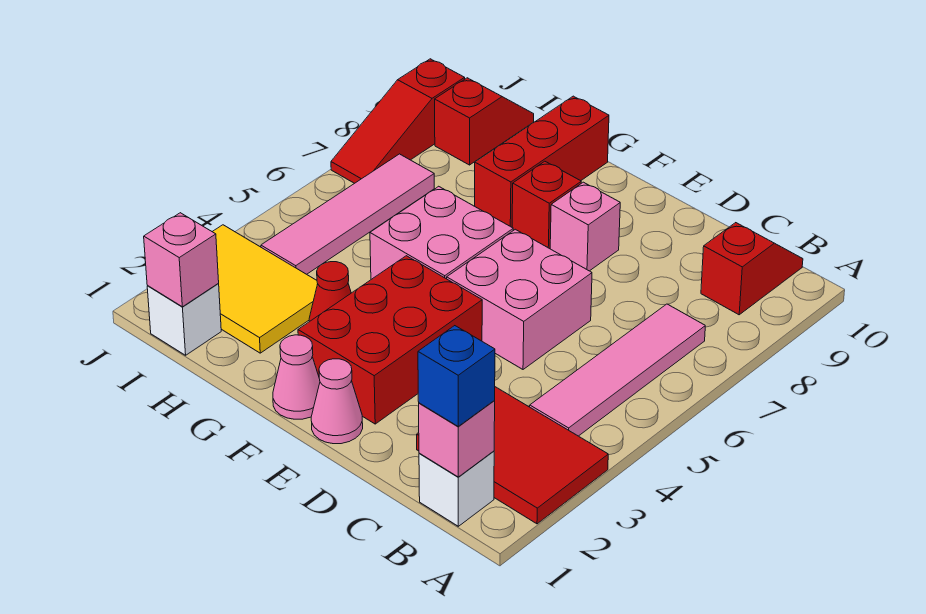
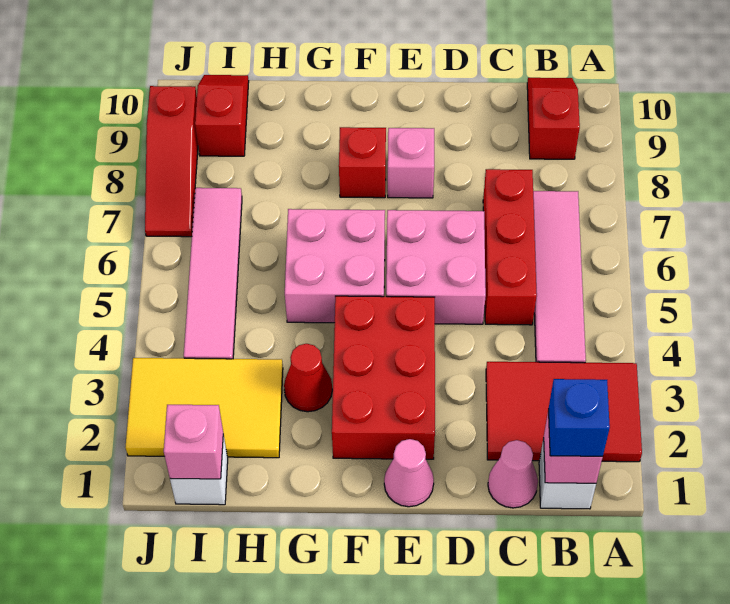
pink cone F1 level 1 -> pink cone C1 level 1
red brick G8:G10 level 1 -> red brick C5:C7 level 1

